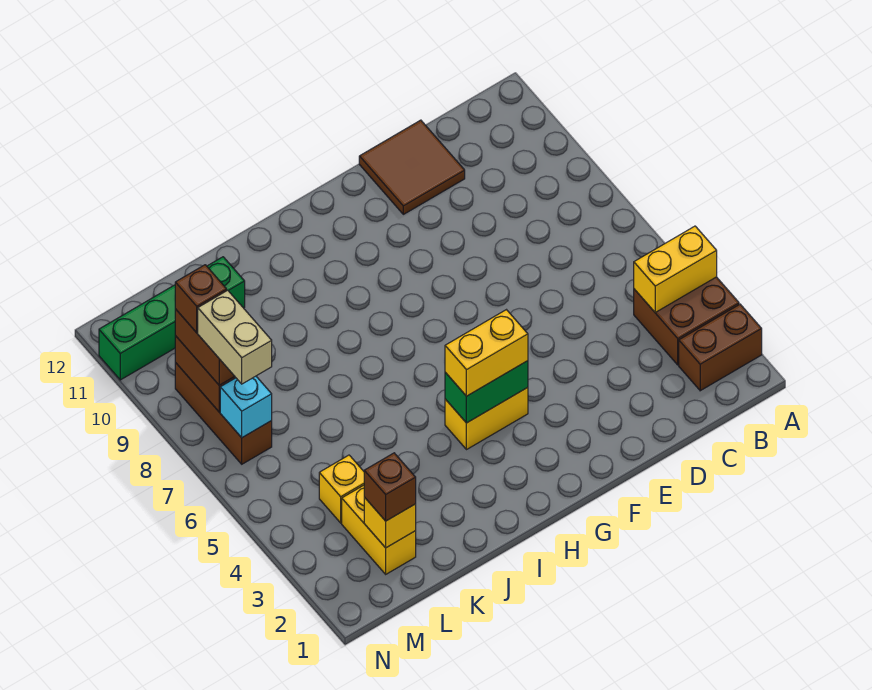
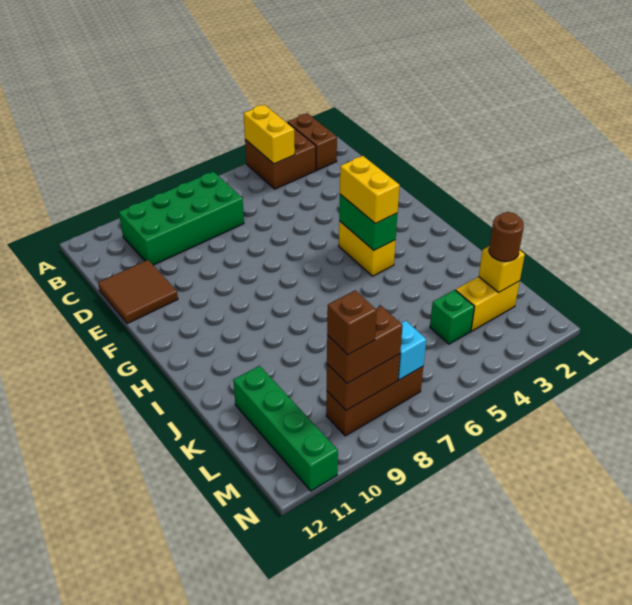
none -> green brick B7:C10 level 1
brown brick L2 level 3 -> brown round brick L2 level 3
yellow brick L4 level 1 -> green brick L4 level 1
tan brick M7:M8 level 4 -> none

